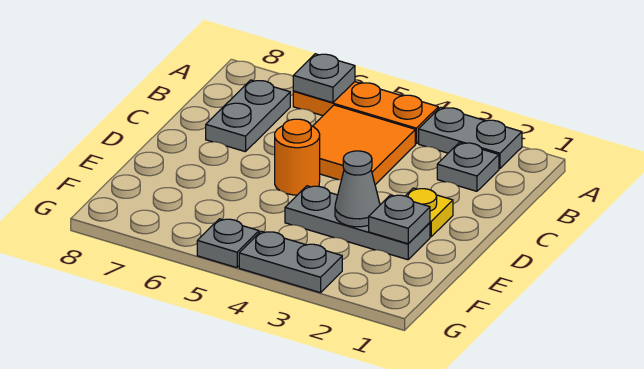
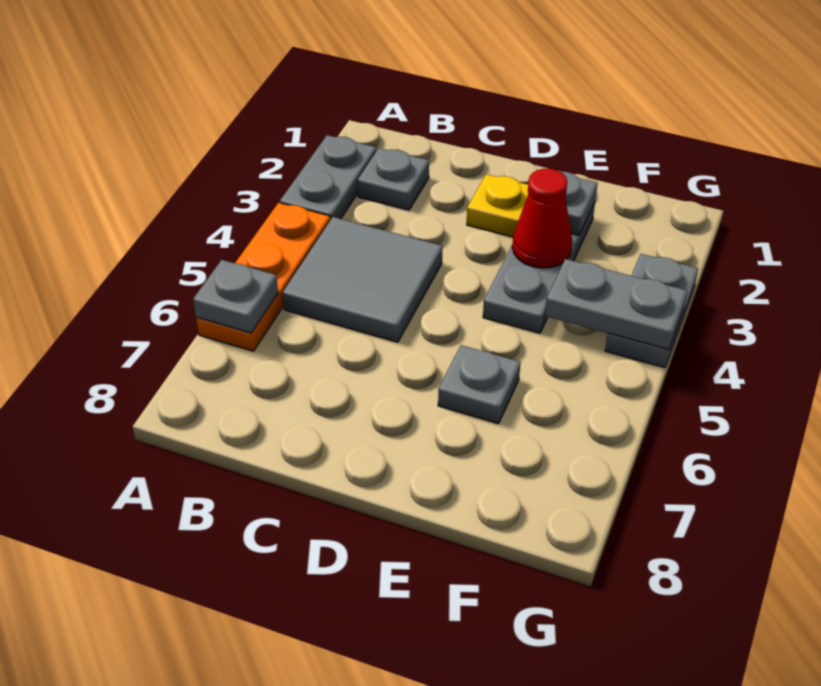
orange tile B4:C5 level 1 -> grey tile B4:C5 level 1
grey plate B7:C7 level 1 -> grey plate F4:G4 level 2
orange round brick D5 level 1 -> none
grey cone E3 level 2 -> red cone E3 level 2
grey plate G5 level 1 -> grey plate E6 level 1

